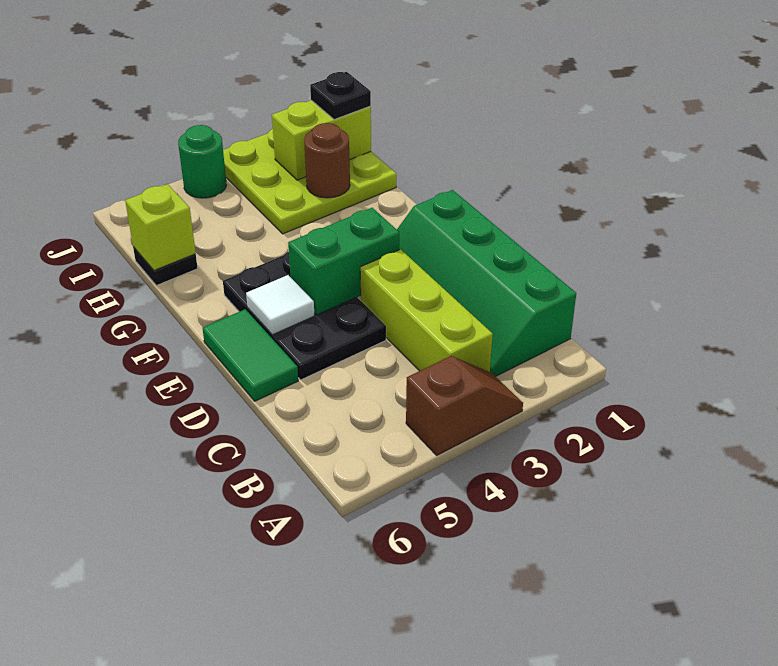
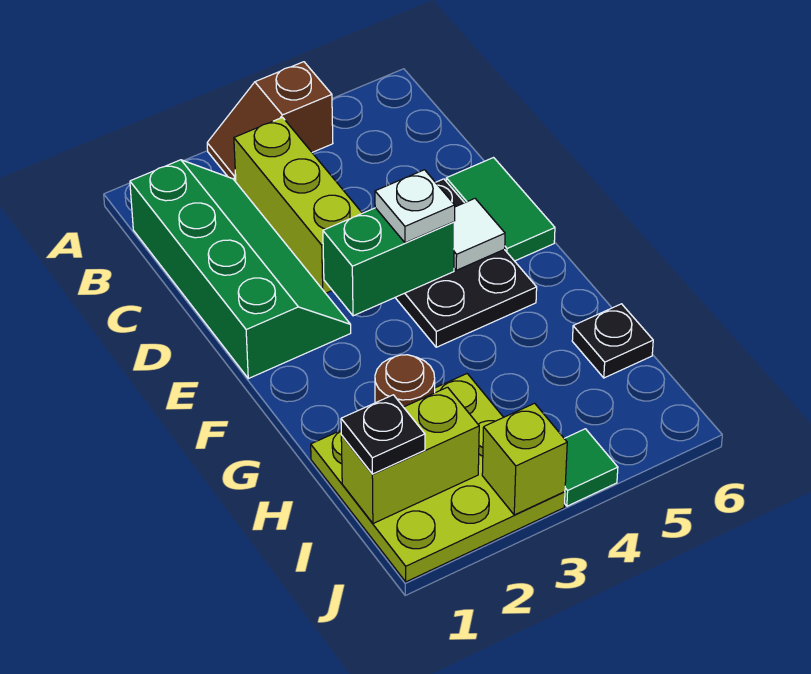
none -> white plate E4 level 3
lime brick H6 level 2 -> lime brick J3 level 2
green round brick J4 level 1 -> green tile J4 level 1

